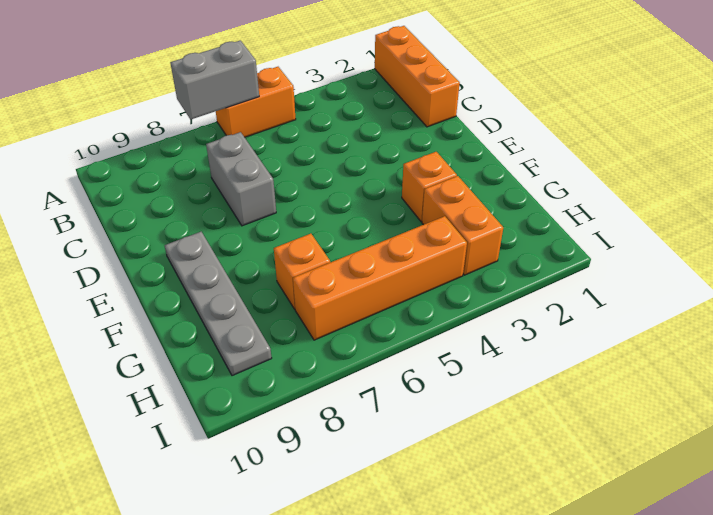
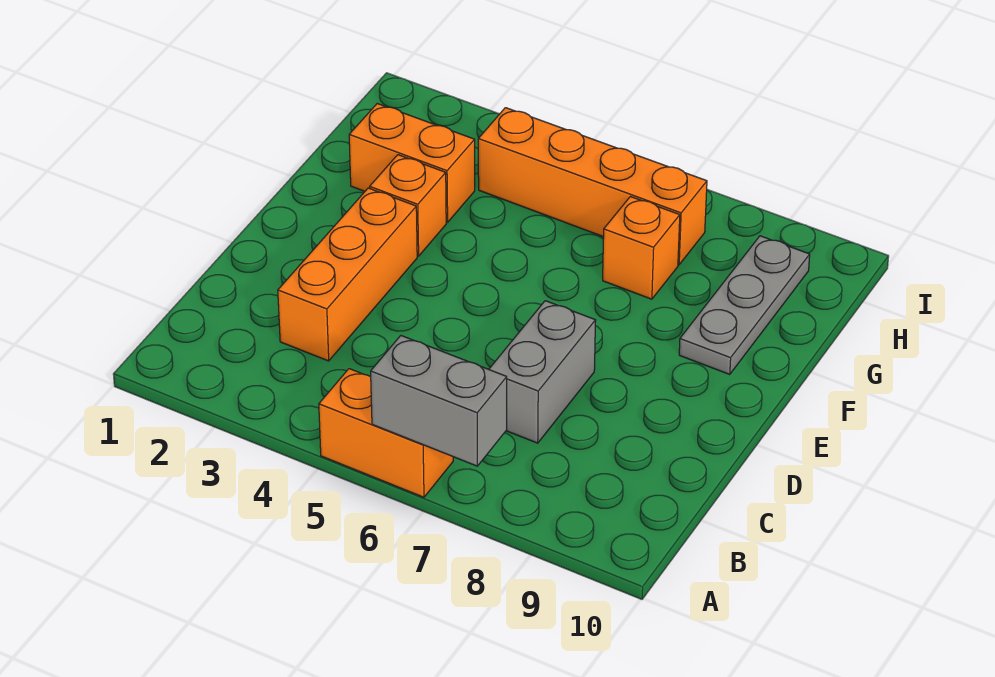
orange brick A1:C1 level 1 -> orange brick C3:E3 level 1
grey plate E9:H9 level 1 -> grey plate F9:H9 level 1
orange brick G3:H3 level 1 -> orange brick G2:G3 level 1

